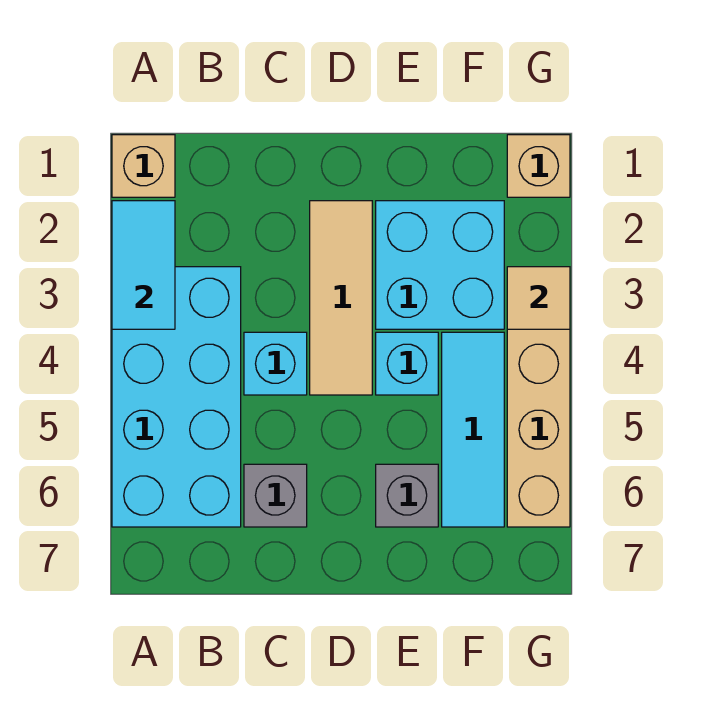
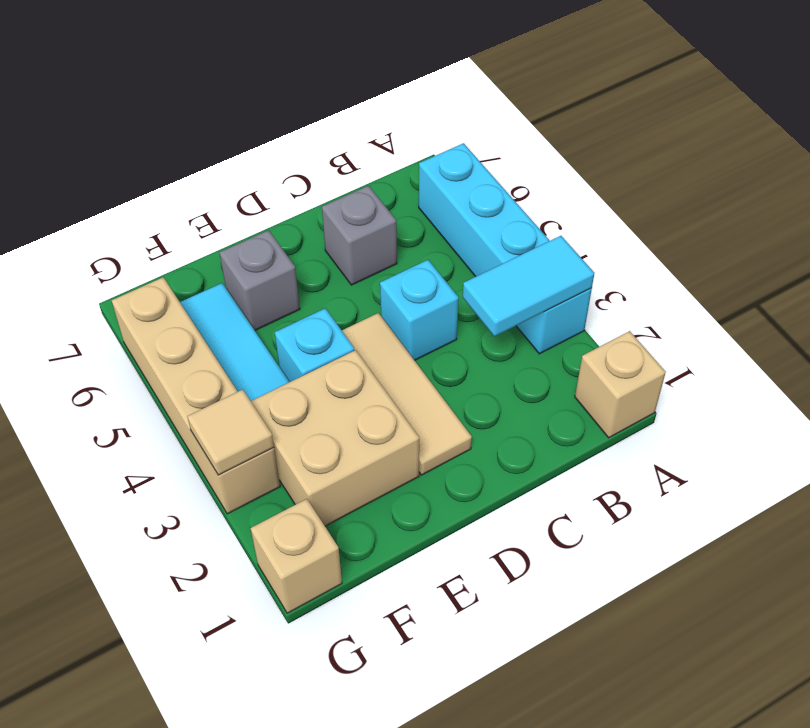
cyan tile A2:A3 level 2 -> cyan tile A3:B3 level 2
cyan brick A3:B6 level 1 -> cyan brick A3:A6 level 1
cyan brick E2:F3 level 1 -> tan brick E2:F3 level 1

